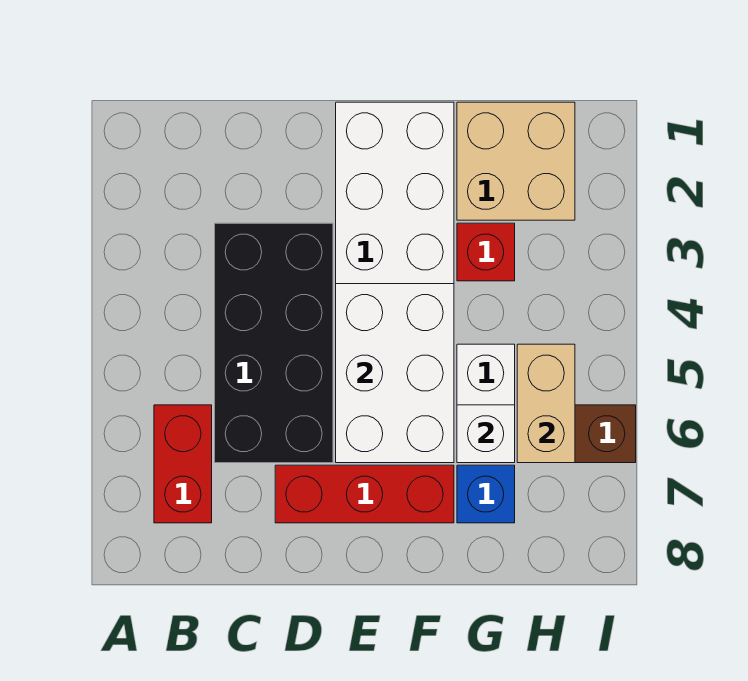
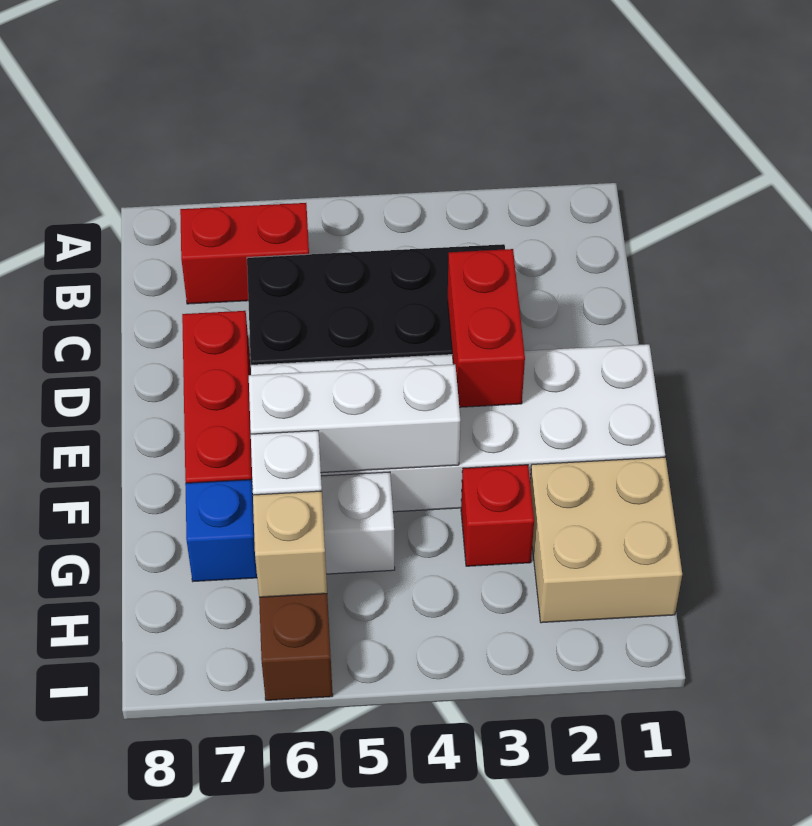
none -> red brick D3:E3 level 2
white brick E4:F6 level 2 -> white brick F4:F6 level 2
tan brick H5:H6 level 2 -> tan brick H6 level 2

